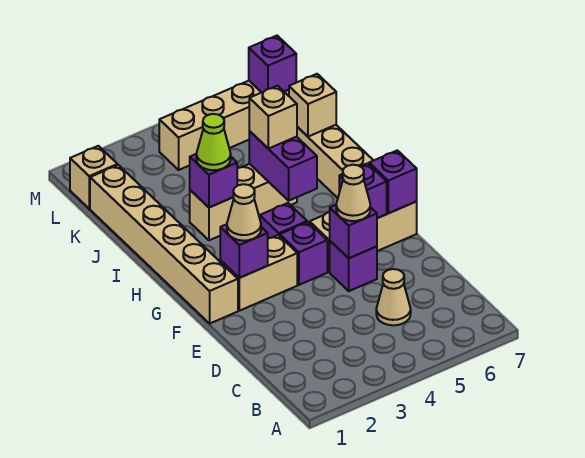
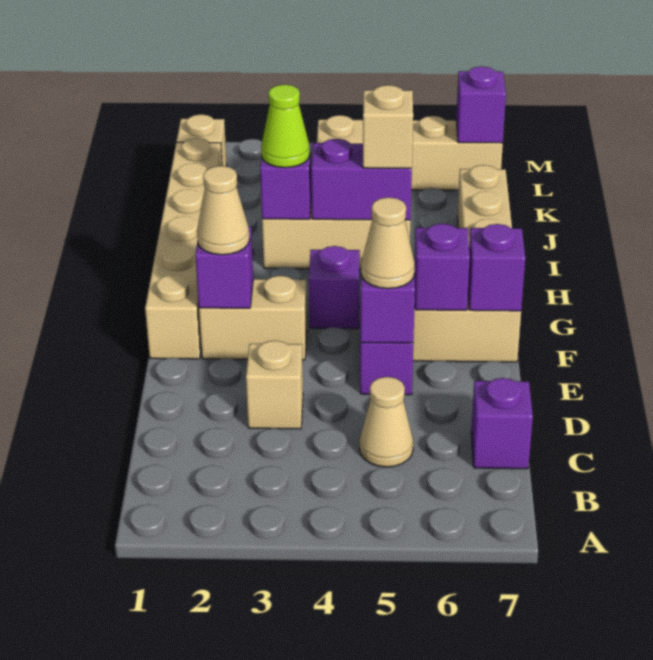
purple brick F4 level 1 -> purple brick C7 level 1
purple brick H5:I5 level 2 -> purple brick I4:I5 level 2
tan brick J7 level 2 -> tan brick D3 level 1

